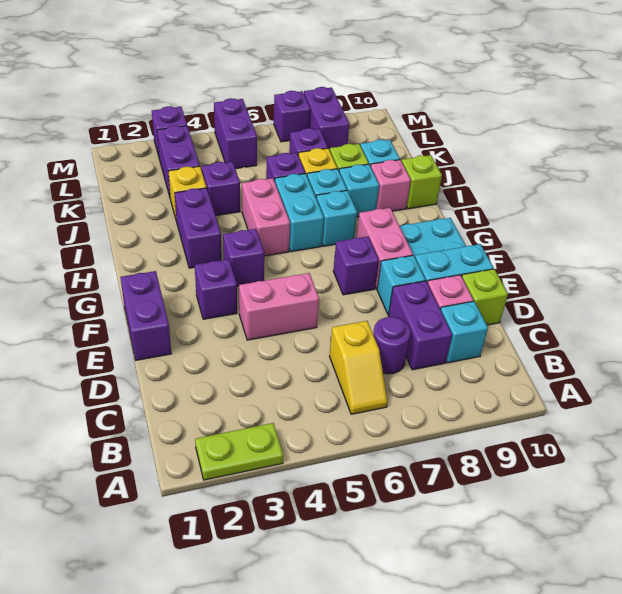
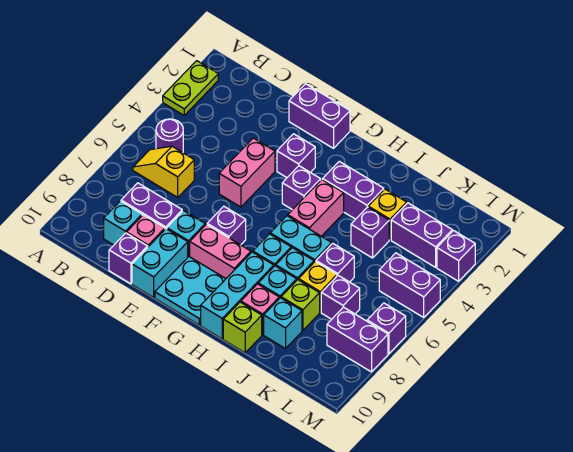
purple round brick C7 level 1 -> purple round brick B5 level 1
lime brick D10 level 1 -> purple brick D10 level 1
pink brick H5:I5 level 1 -> pink brick H4:H5 level 1
none -> cyan brick H8:H10 level 1

